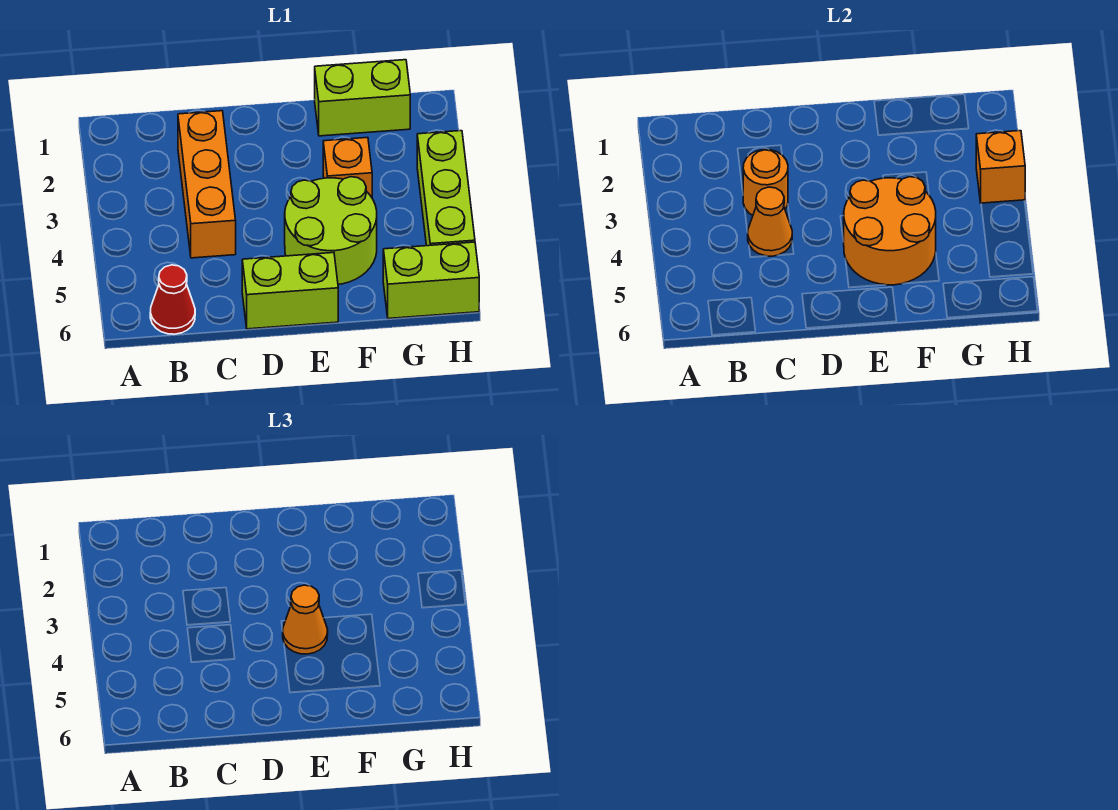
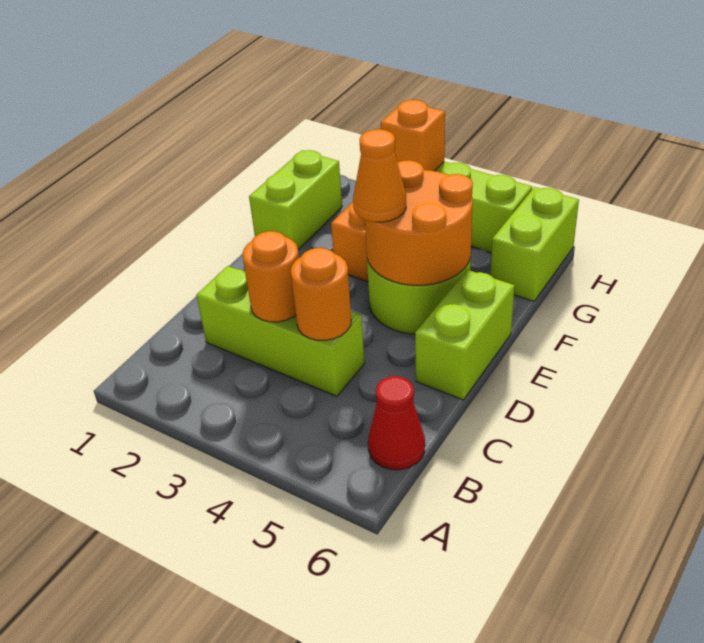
orange brick C2:C4 level 1 -> lime brick C2:C4 level 1
orange cone C4 level 2 -> orange round brick C4 level 2

